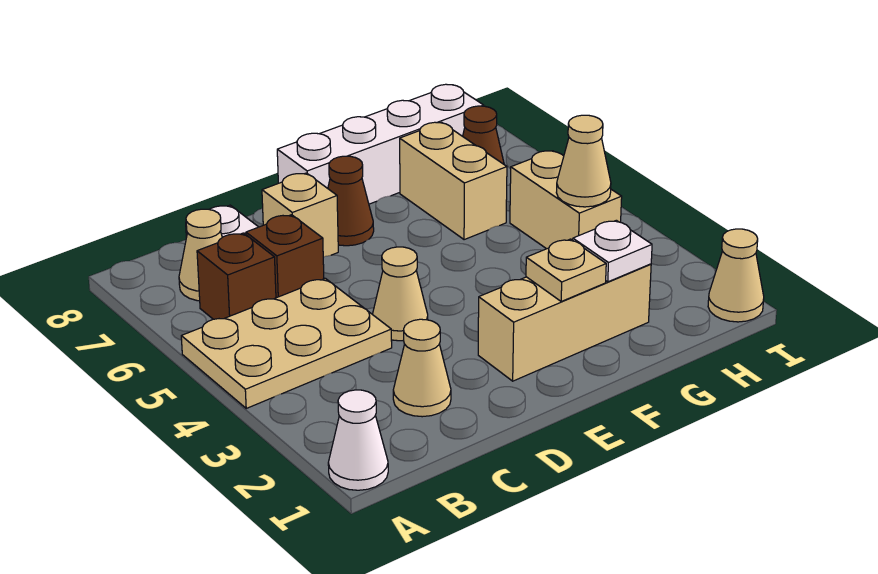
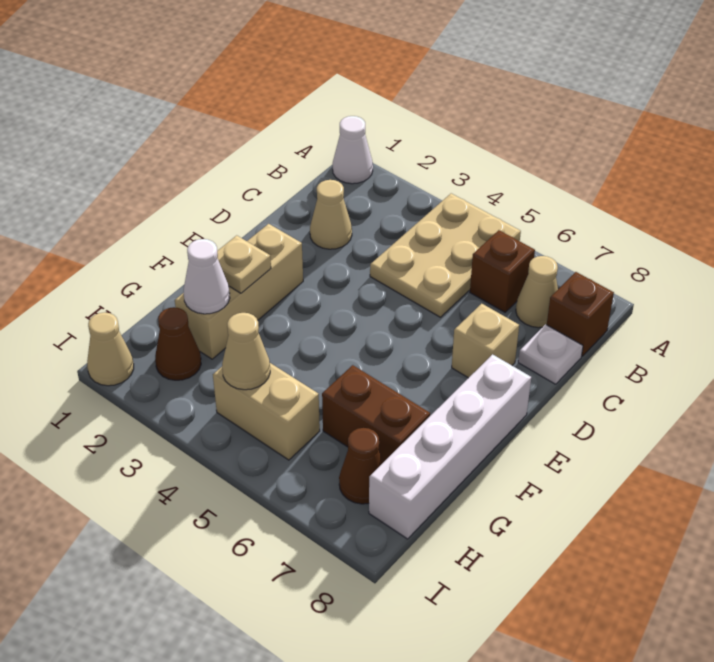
brown brick C6 level 1 -> brown brick B8 level 1
tan cone D4 level 1 -> none
brown cone E7 level 1 -> brown cone H2 level 1
white plate G2 level 2 -> white cone G2 level 2
tan brick G6:G7 level 1 -> brown brick G6:G7 level 1

